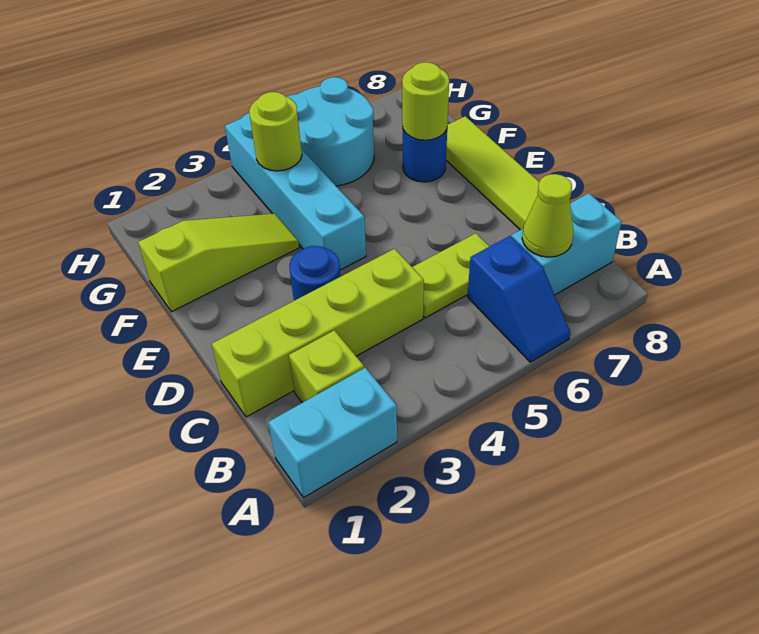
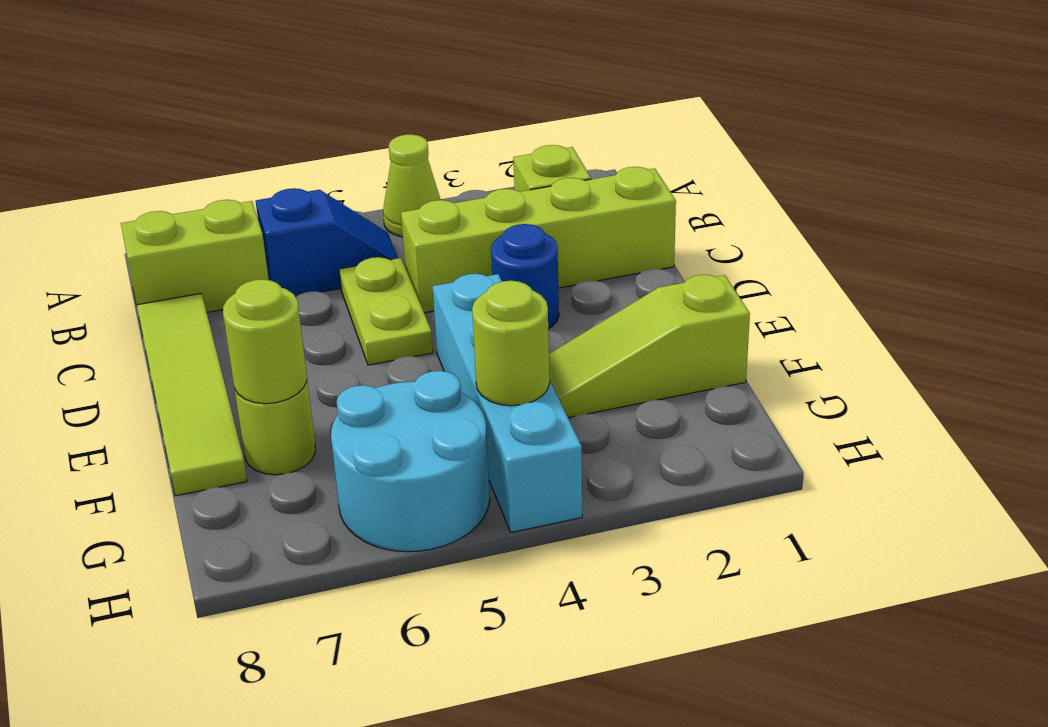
cyan brick A1:A2 level 1 -> none
blue slope A6:B6 level 1 top B -> blue slope B5:B6 level 1 top 6
cyan brick B7:B8 level 1 -> lime brick B7:B8 level 1
lime cone B7 level 2 -> lime cone A4 level 1
lime plate C5:C6 level 1 -> lime plate C5:D5 level 1
blue round brick F7 level 1 -> lime round brick F7 level 1

